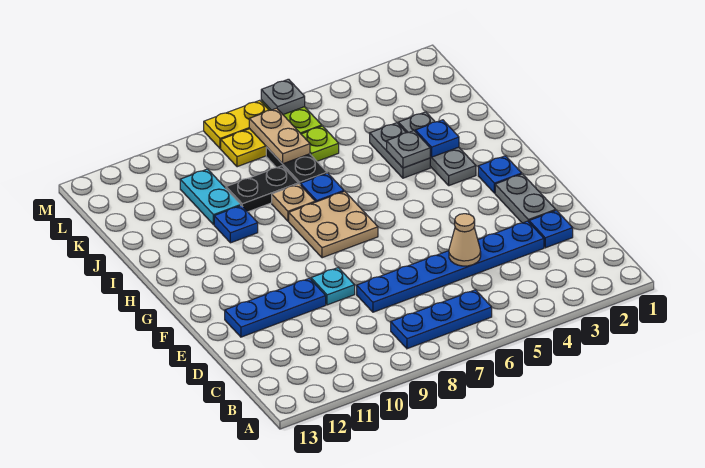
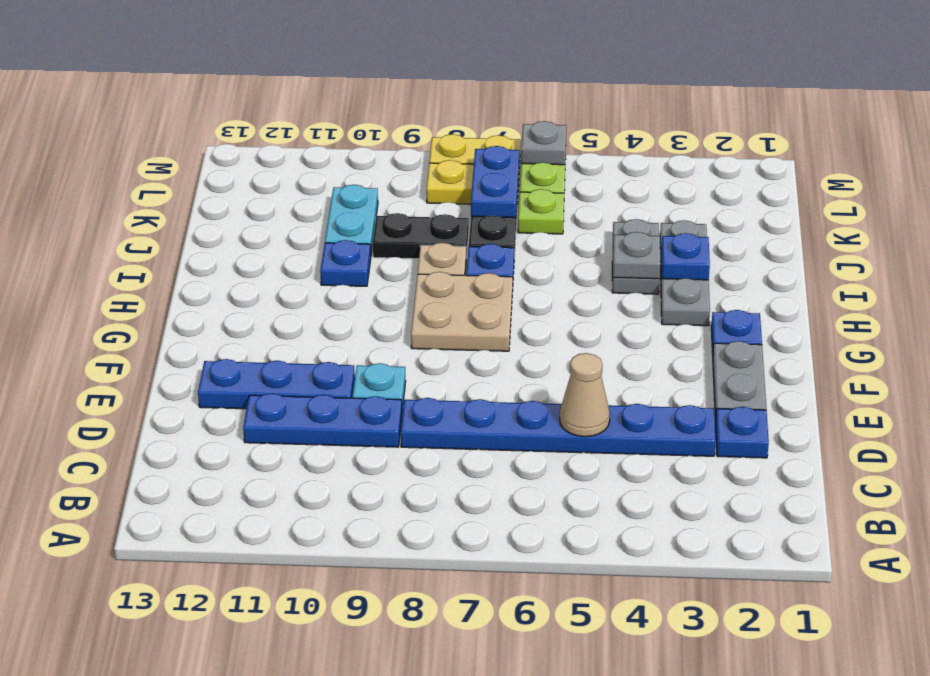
blue plate B6:B8 level 1 -> blue plate D9:D11 level 1
tan plate K7:L7 level 2 -> blue plate K7:L7 level 2

